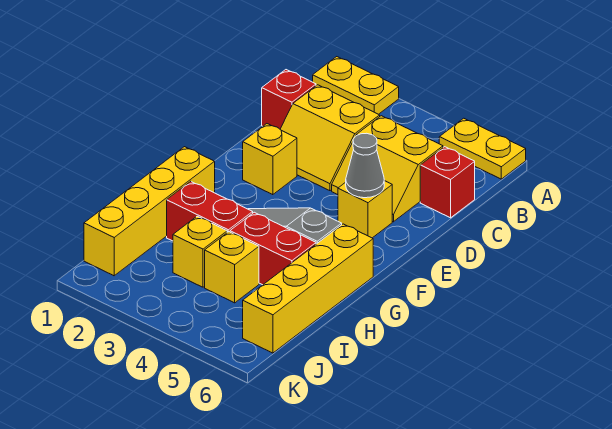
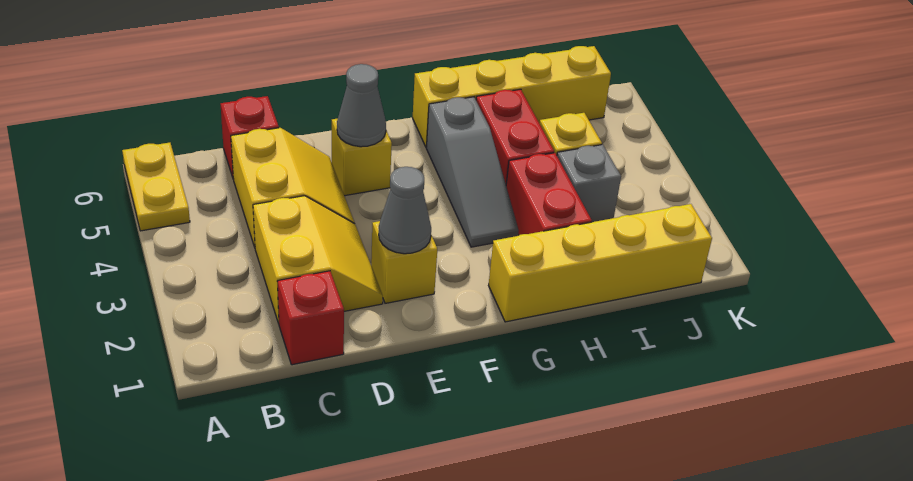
yellow plate A1:A2 level 1 -> none
none -> grey cone E2 level 2
yellow brick I3 level 1 -> grey brick I3 level 1

